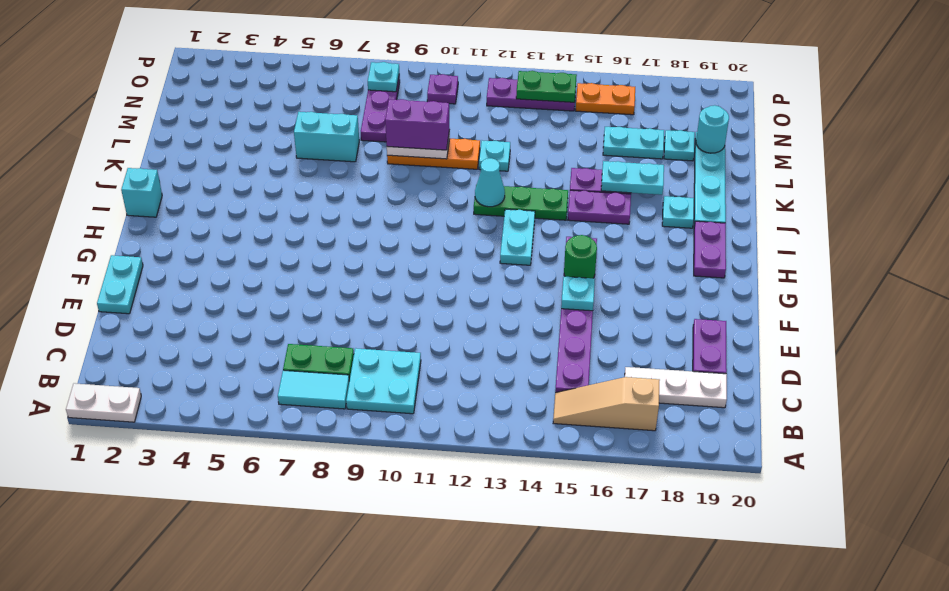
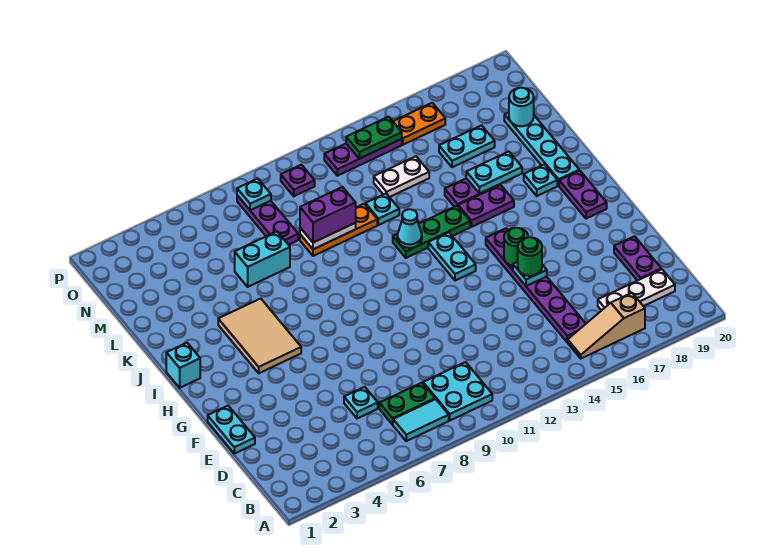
white plate A1:A2 level 1 -> white plate M13:M14 level 1
none -> green round brick F15 level 3
none -> tan tile H4:J5 level 1
cyan plate M18 level 1 -> cyan plate D6 level 1

